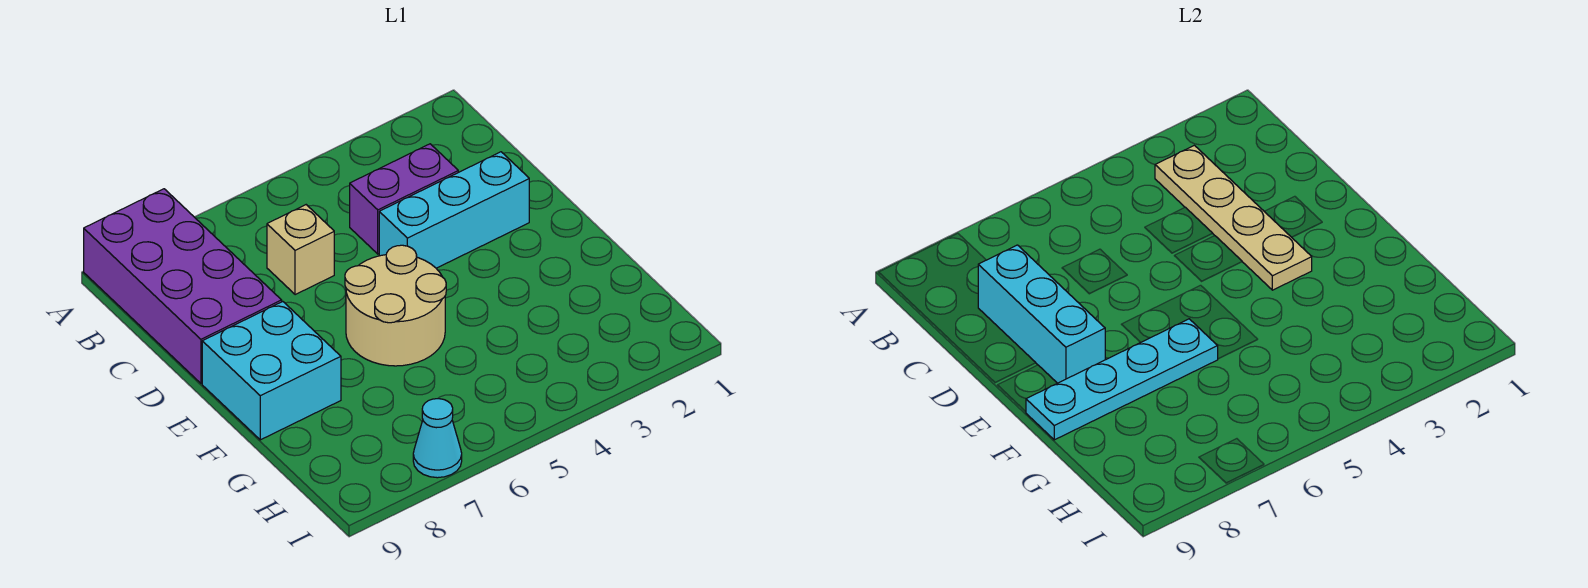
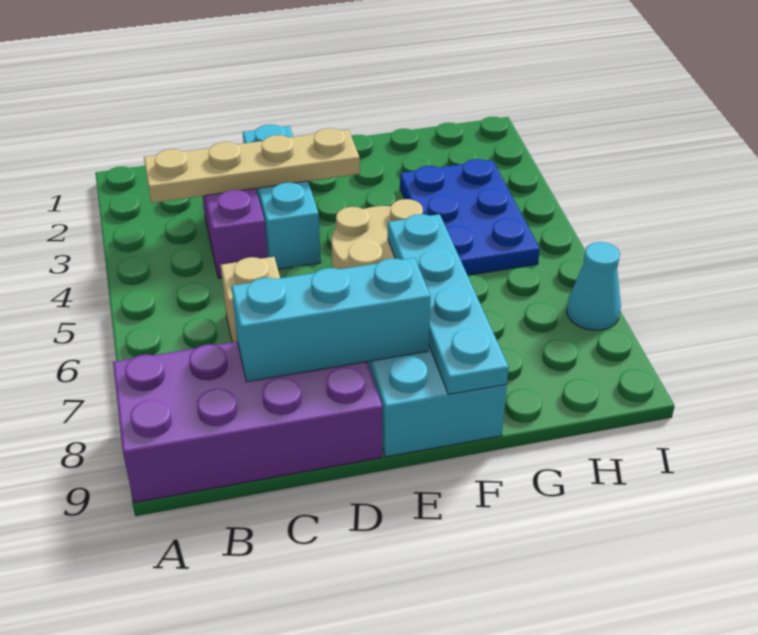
none -> blue plate G3:H5 level 1

